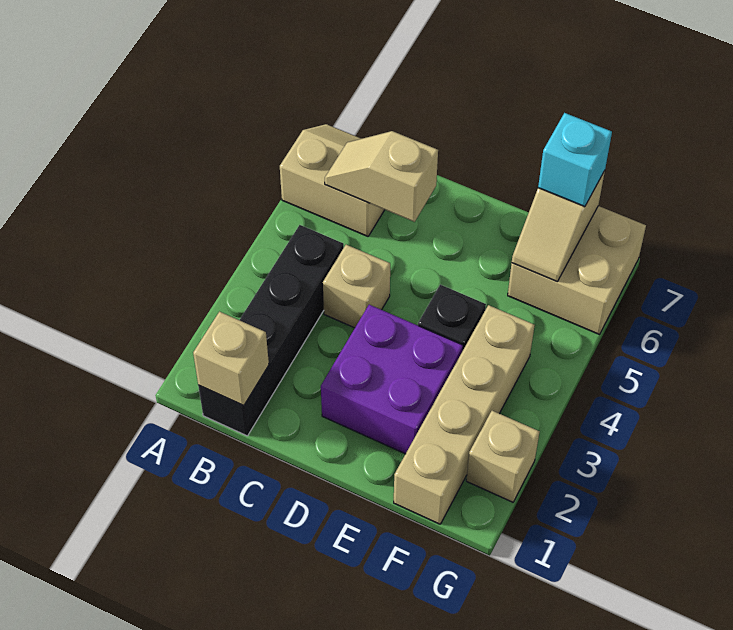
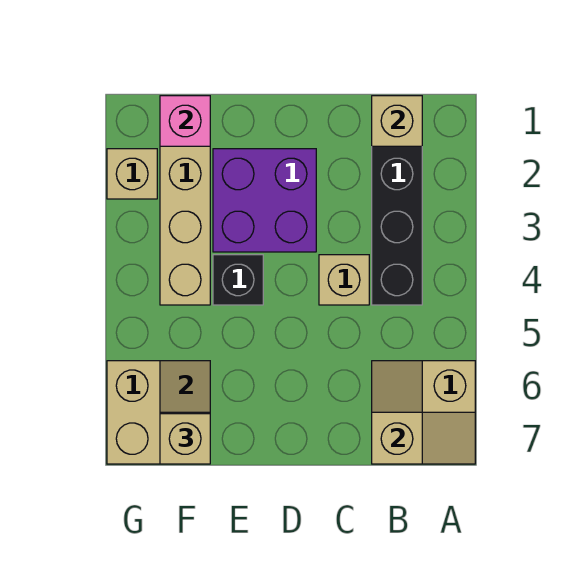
tan slope B6:C6 level 2 top C -> tan slope B6:B7 level 2 top 7
none -> pink brick F1 level 2
cyan brick F7 level 3 -> tan brick F7 level 3

